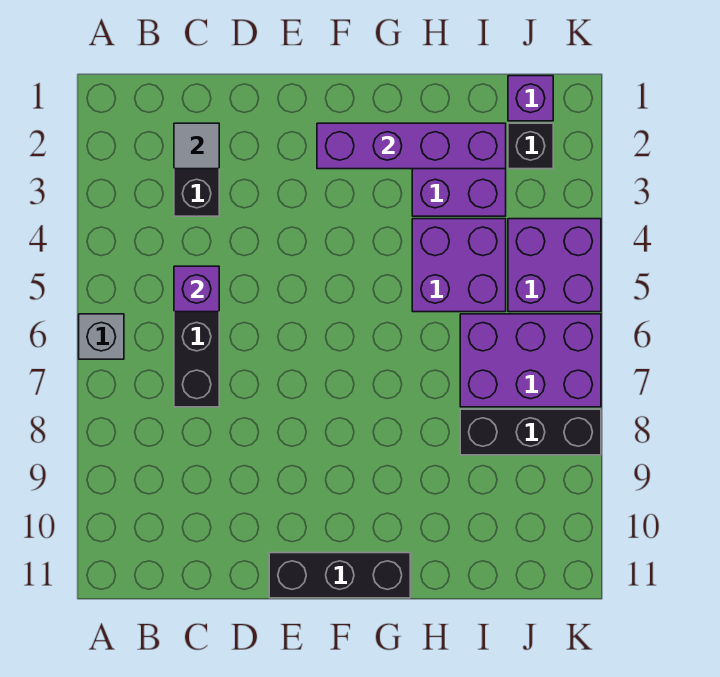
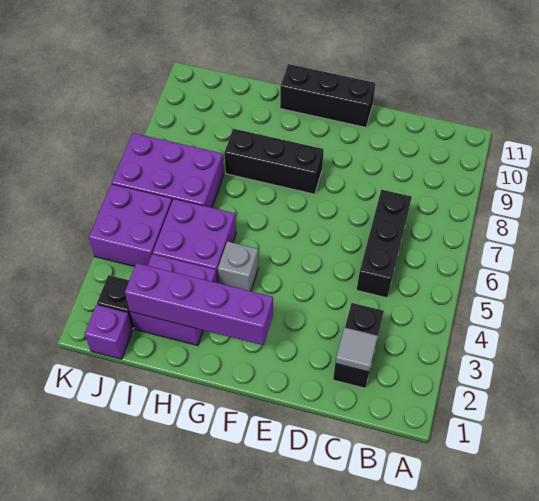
grey brick A6 level 1 -> grey brick G4 level 1
purple brick C5 level 2 -> none
black brick I8:K8 level 1 -> black brick F8:H8 level 1

